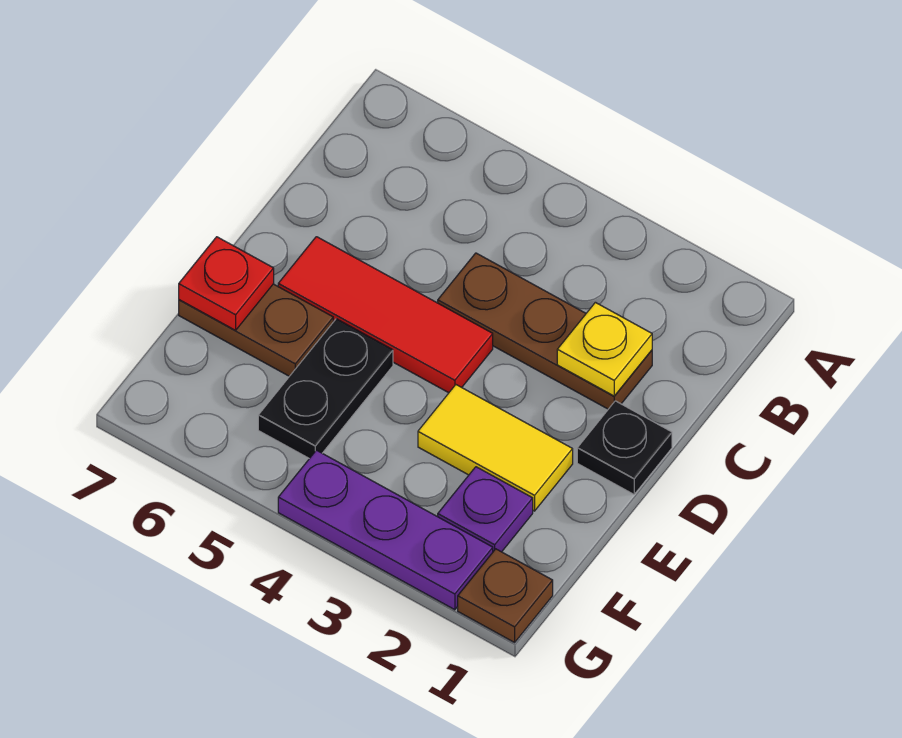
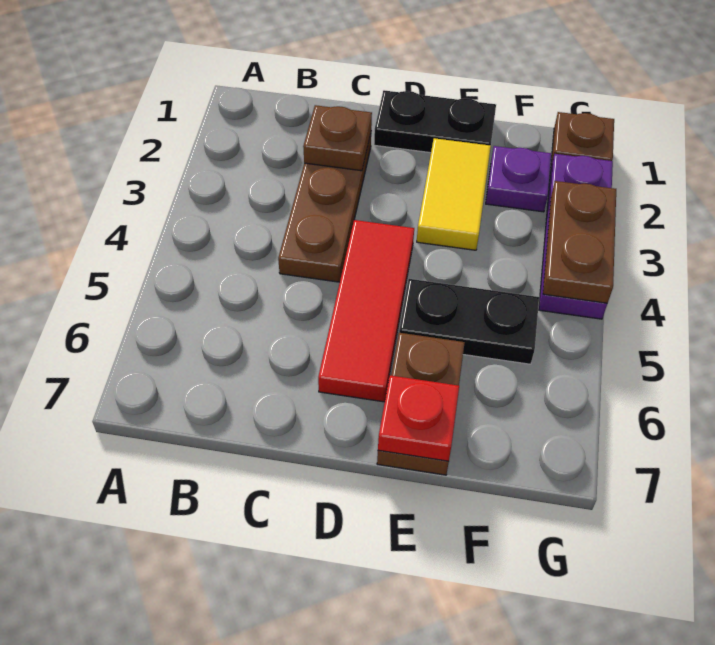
yellow plate C2 level 2 -> brown plate C2 level 2
black plate D1 level 1 -> black plate D1:E1 level 1
none -> brown plate G3:G4 level 2

